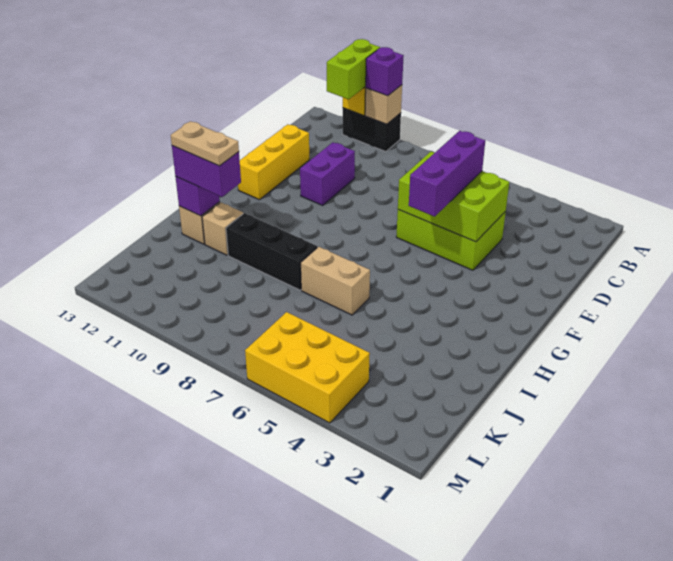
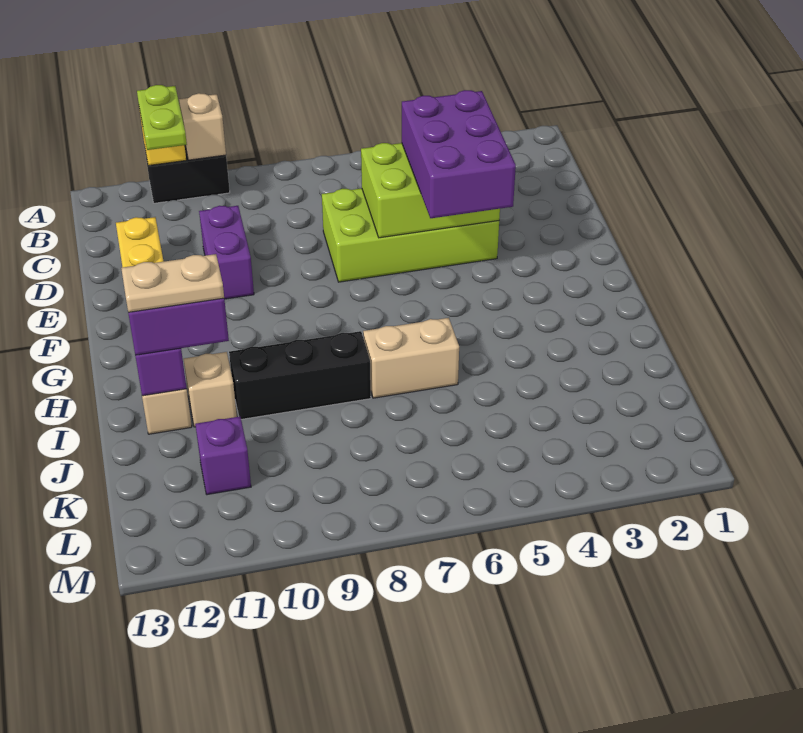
purple brick A10 level 3 -> purple brick K11 level 1
lime brick A11:B11 level 3 -> lime plate A11:B11 level 3
lime brick D4:E6 level 1 -> lime brick D4:E7 level 1
purple brick D5:F5 level 3 -> purple brick D4:F5 level 3
yellow brick L4:M6 level 1 -> none

